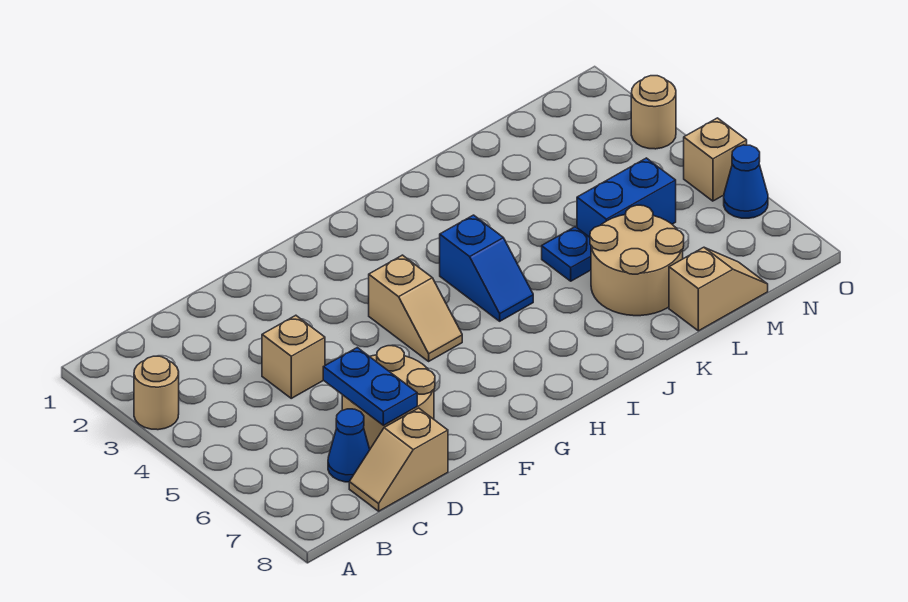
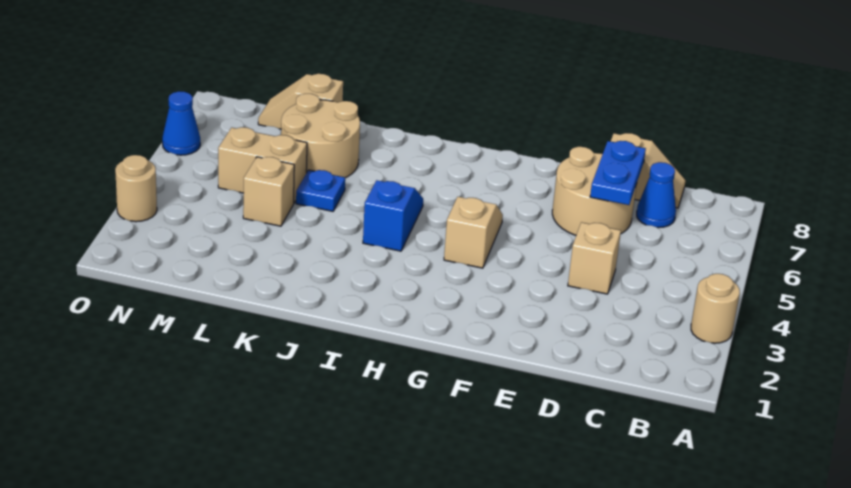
blue brick L5:M5 level 1 -> tan brick L5:M5 level 1
tan brick O5 level 1 -> tan brick L4 level 1

